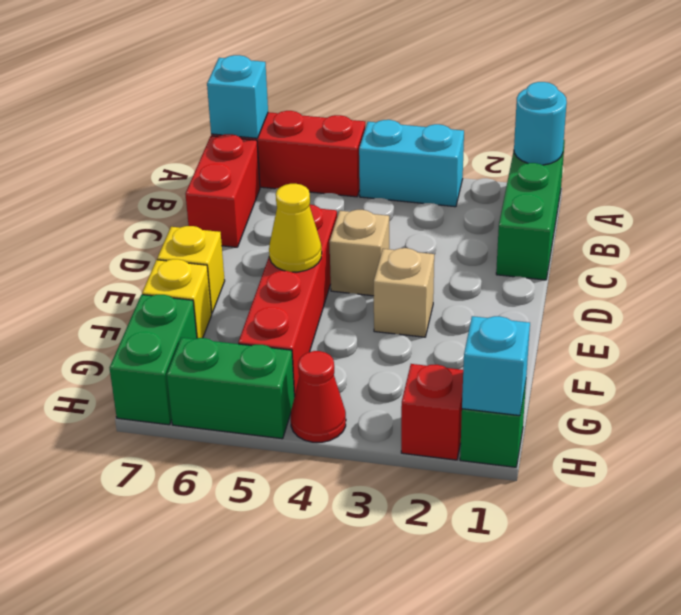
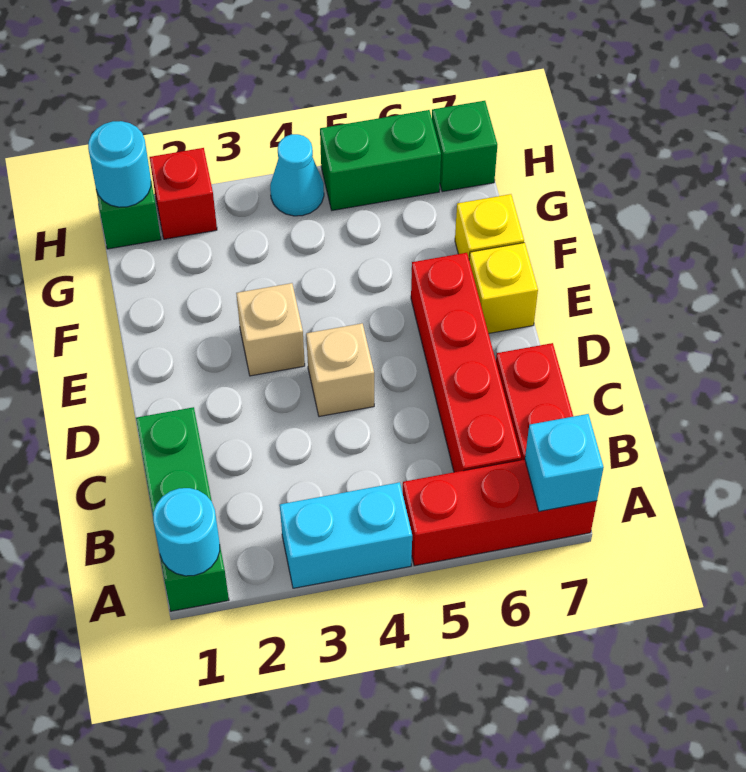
red brick D5:G5 level 1 -> red brick B6:E6 level 1
yellow cone E5 level 2 -> none
green brick G7:H7 level 1 -> green brick H7 level 1
cyan brick H1 level 2 -> cyan round brick H1 level 2
red cone H4 level 1 -> cyan cone H4 level 1

